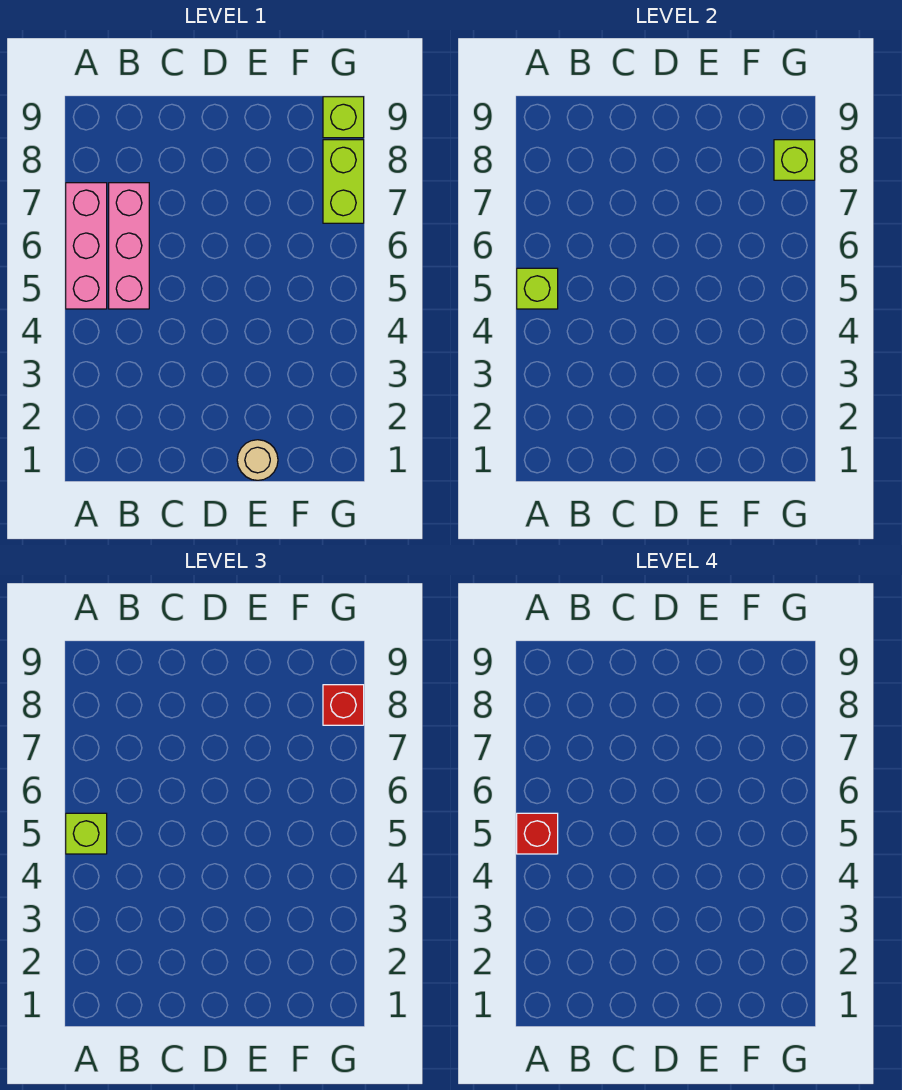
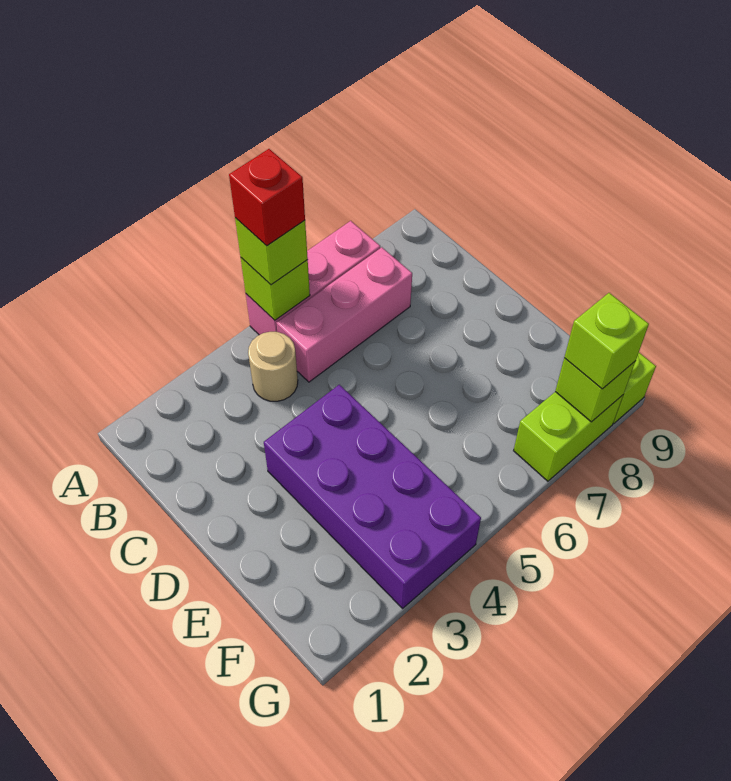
none -> purple brick D3:G4 level 1
tan round brick E1 level 1 -> tan round brick B4 level 1
red brick G8 level 3 -> lime brick G8 level 3

